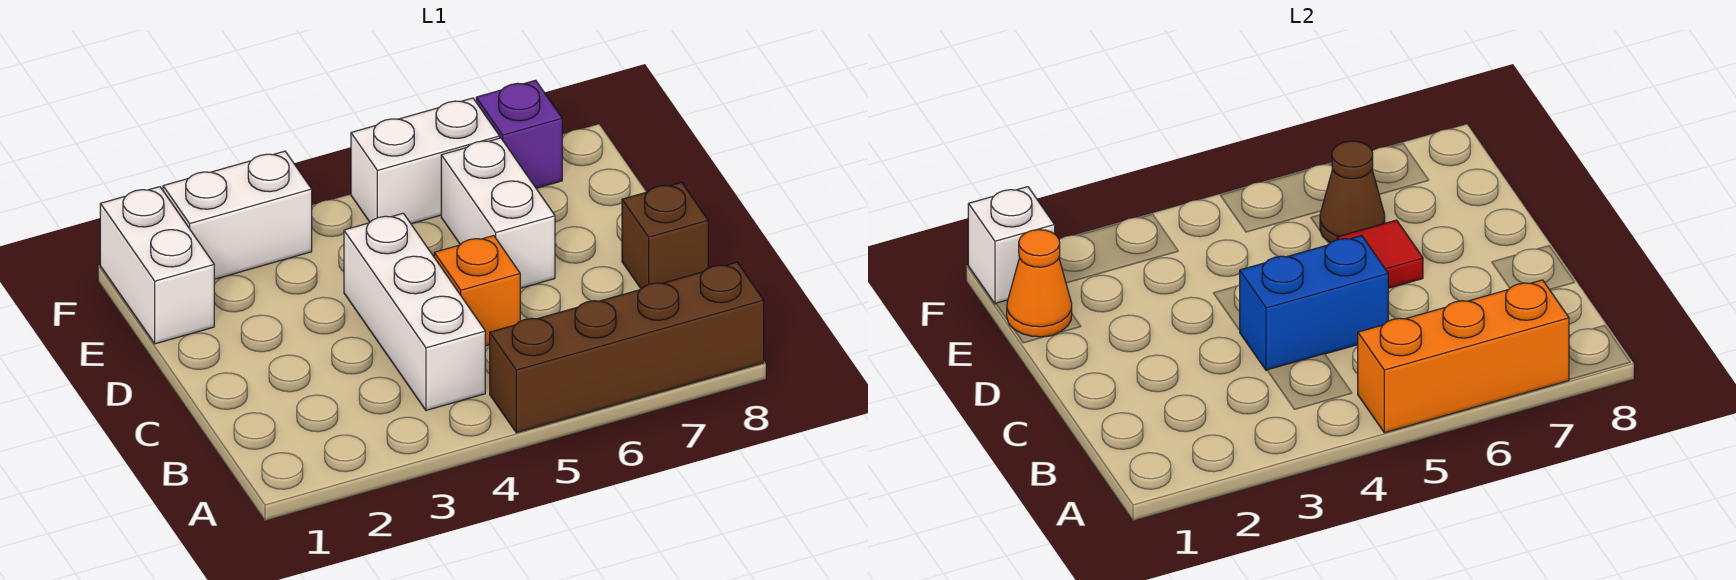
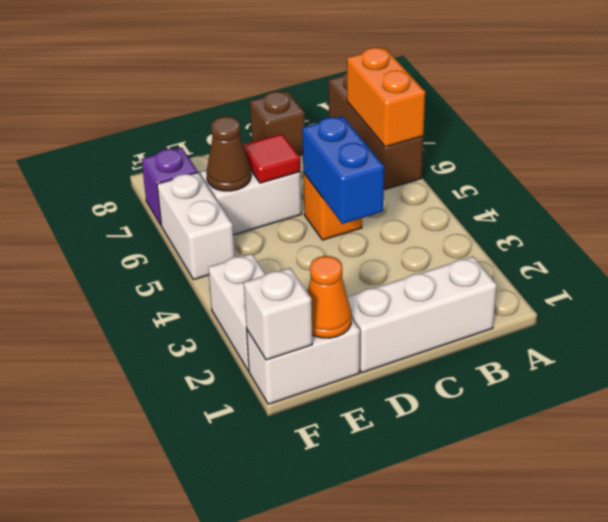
brown brick A5:A8 level 1 -> brown brick A6:A8 level 1
orange brick A5:A7 level 2 -> orange brick A6:A7 level 2
white brick B4:D4 level 1 -> white brick B1:D1 level 1

